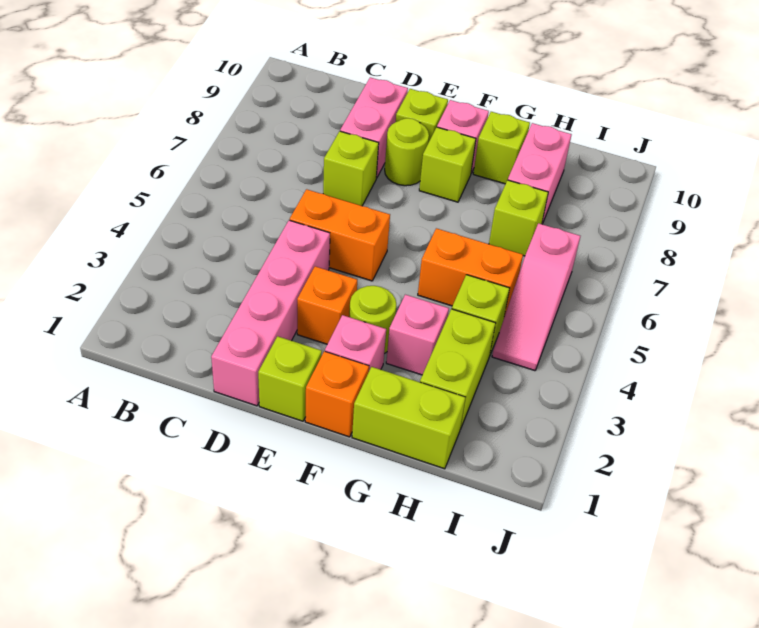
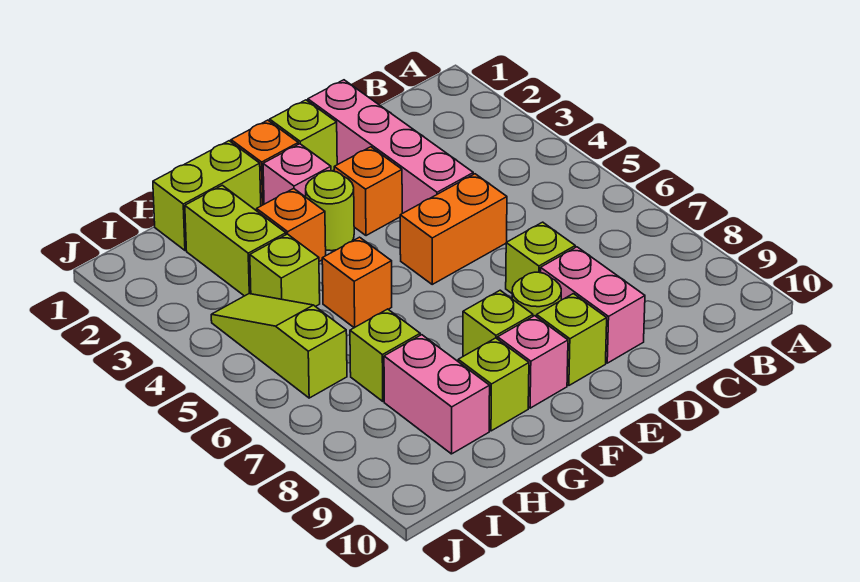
pink brick G3 level 1 -> orange brick G3 level 1
orange brick G5:H5 level 1 -> orange brick G5 level 1
pink slope I4:I6 level 1 top 6 -> lime slope I4:I6 level 1 top 6

